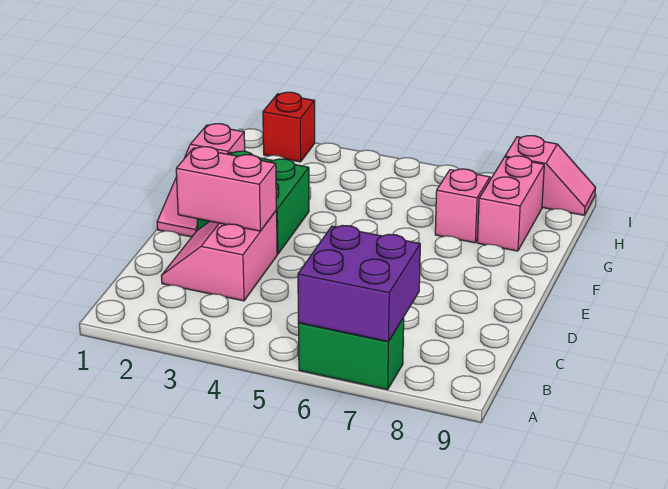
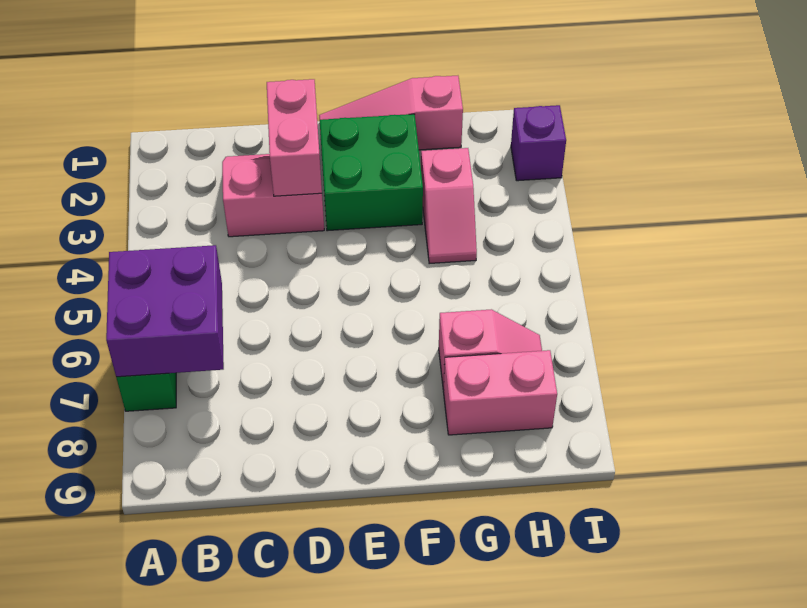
red brick I2 level 1 -> purple brick I2 level 1
pink slope I8:I9 level 1 top 8 -> pink slope G3:G4 level 1 top 3

